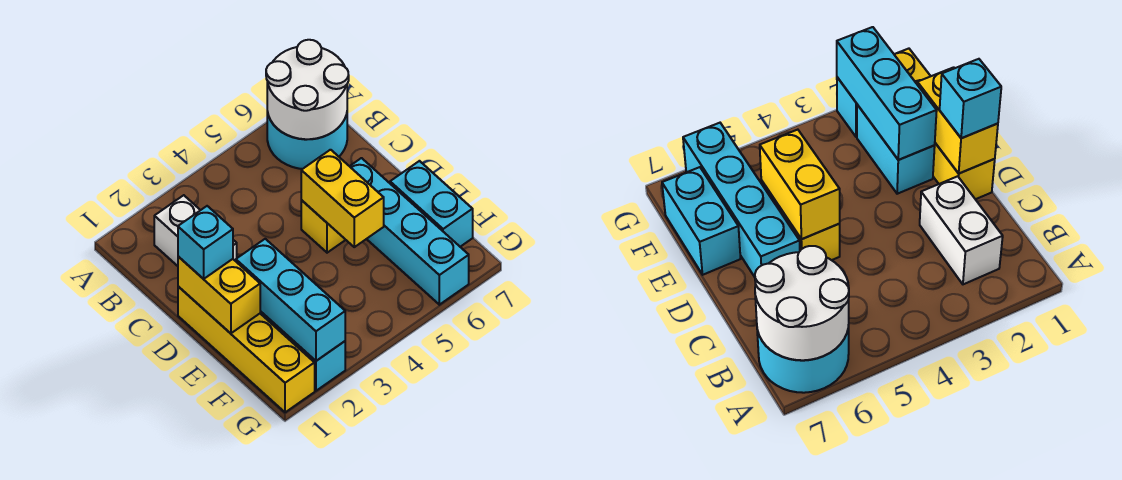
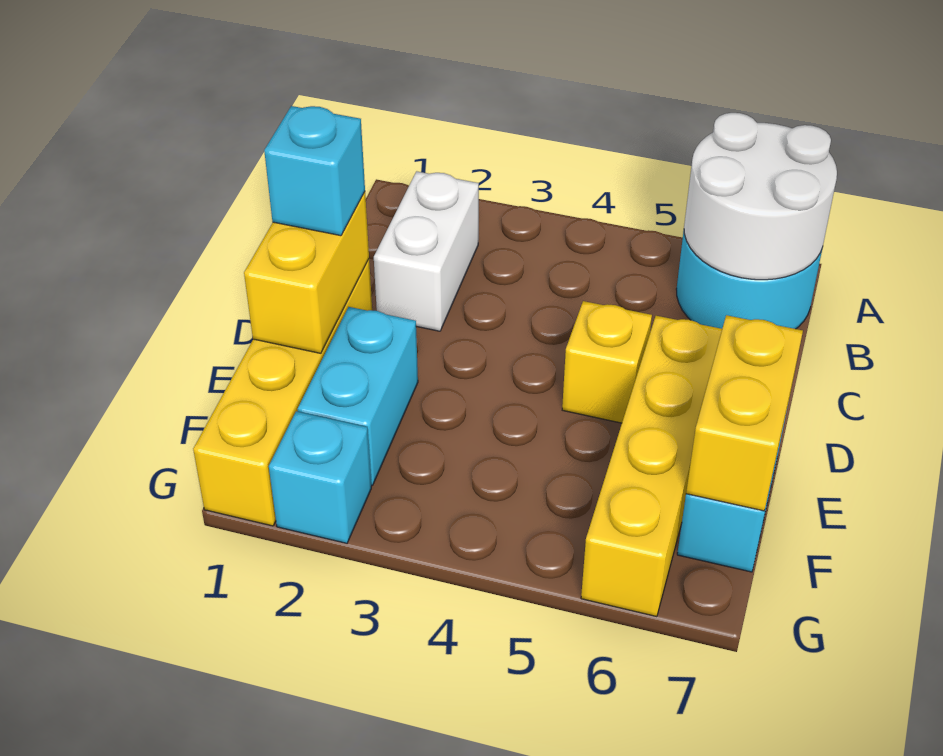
yellow brick D5:E5 level 2 -> yellow brick E7:F7 level 2
cyan brick D6:G6 level 1 -> yellow brick D6:G6 level 1
cyan brick E2:G2 level 2 -> none

